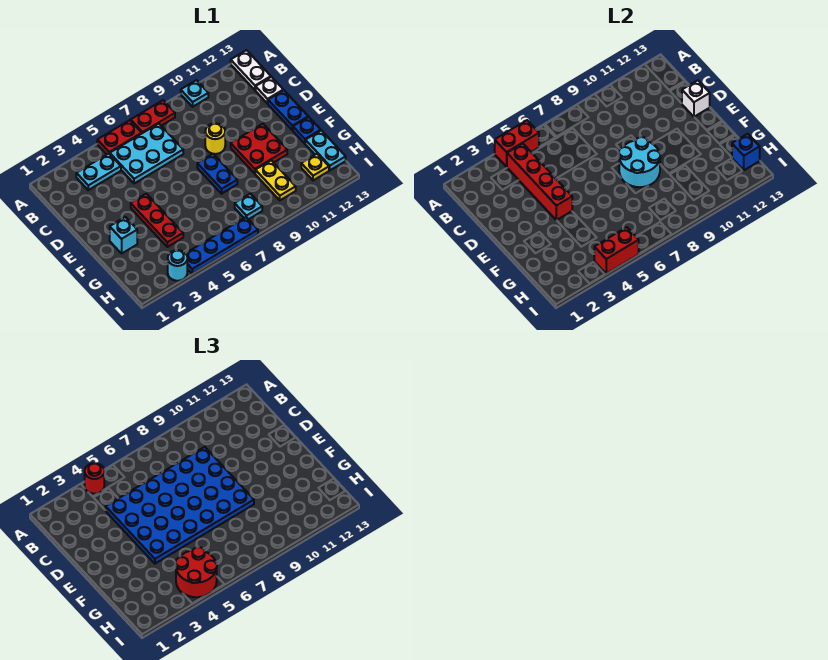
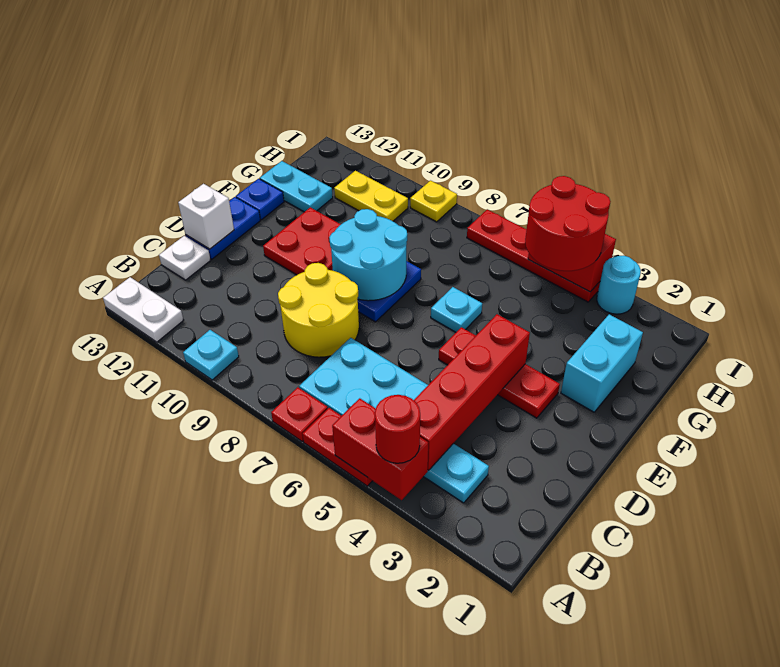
red plate A7:A8 level 1 -> red plate A7 level 1
white plate A13:B13 level 1 -> white plate A12:A13 level 1
blue plate C4:F9 level 3 -> none
yellow round brick D9 level 1 -> yellow round brick C8:D9 level 1
red plate E4:G4 level 1 -> red plate E3:E5 level 1
cyan brick F2 level 1 -> cyan brick F2:G2 level 1
yellow plate G10:H10 level 1 -> yellow plate H10:H11 level 1
cyan plate G13:H13 level 1 -> cyan plate G12:G13 level 1
cyan plate H8 level 1 -> cyan plate F6 level 1
yellow plate H12 level 1 -> yellow plate I9 level 1
blue brick H13 level 2 -> none
blue plate I4:I7 level 1 -> red plate I4:I7 level 1

